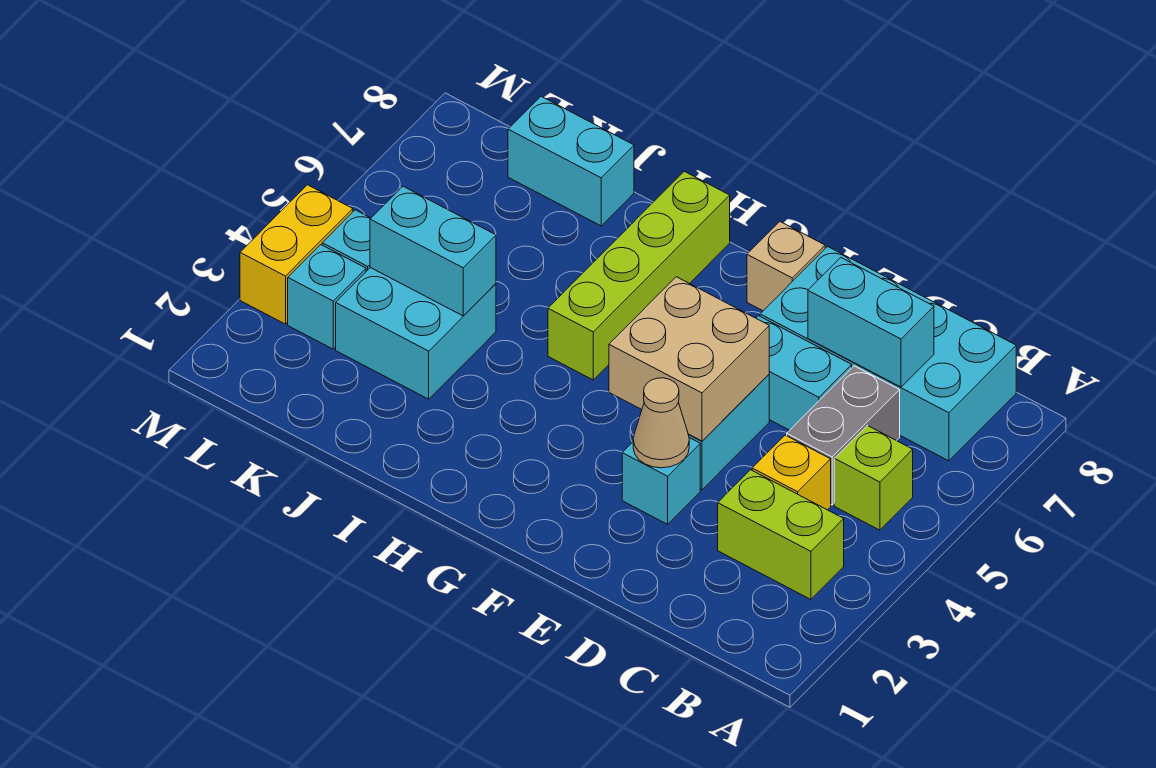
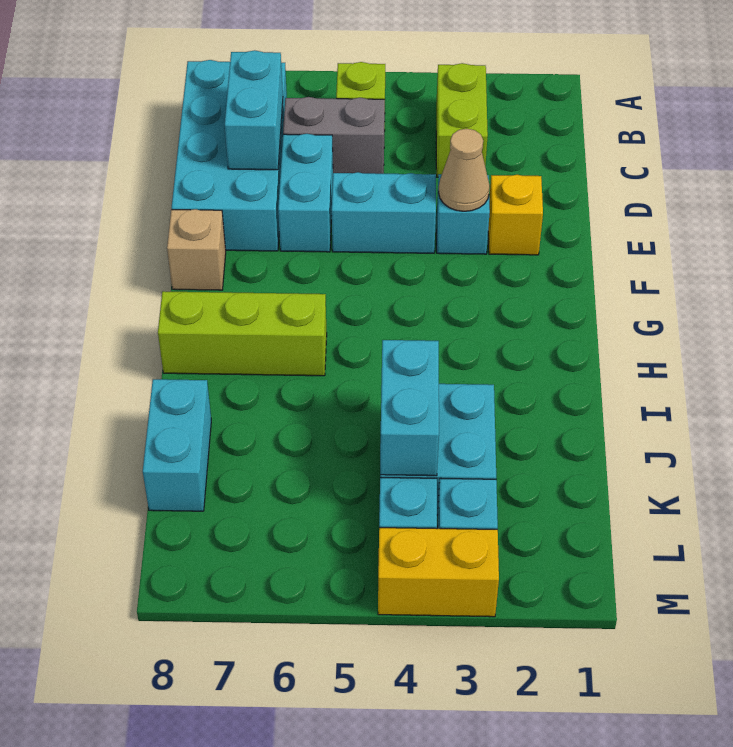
yellow brick C4 level 1 -> yellow brick E2 level 1
tan brick E4:F5 level 2 -> none
lime brick H5:H8 level 1 -> lime brick H6:H8 level 1

